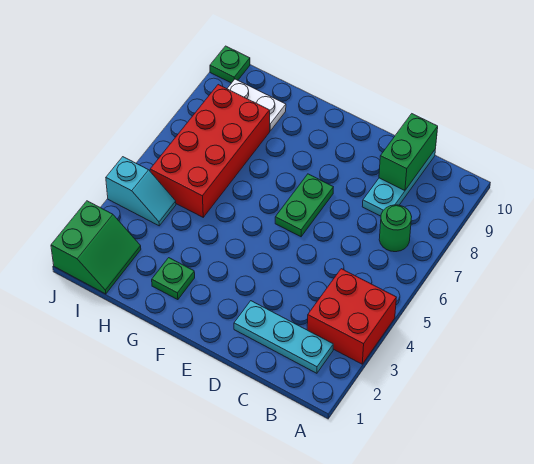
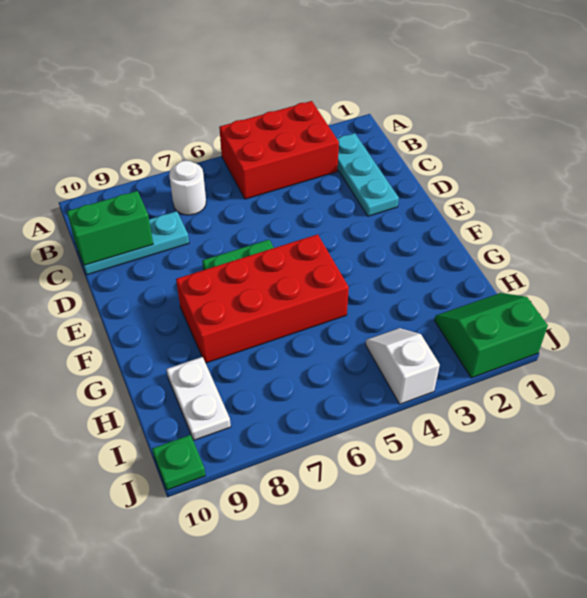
red brick A3:B4 level 1 -> red brick A3:B5 level 1
green round brick B7 level 1 -> white round brick B7 level 1
green plate G2 level 1 -> none
red brick H5:I8 level 1 -> red brick F5:G8 level 1
cyan slope I4:J4 level 1 top J -> white slope I4:J4 level 1 top J

